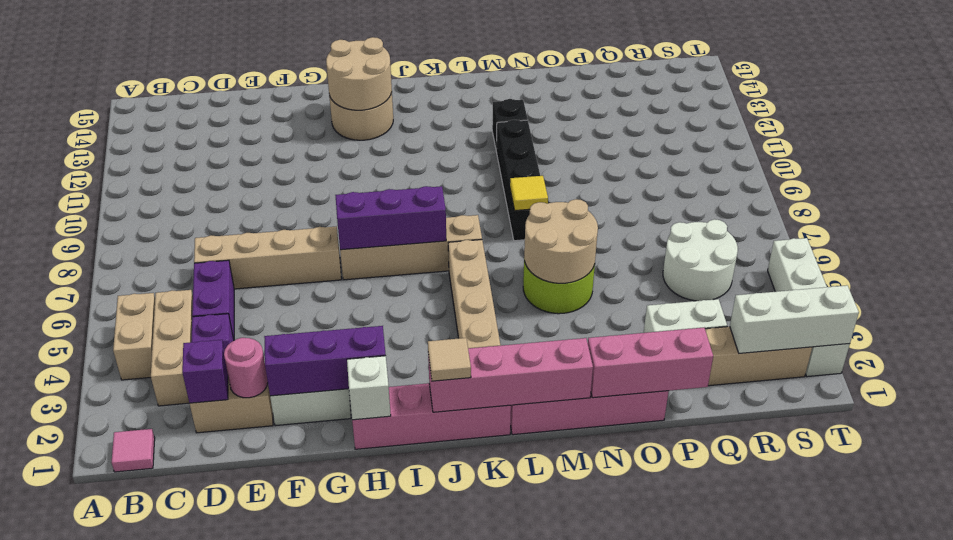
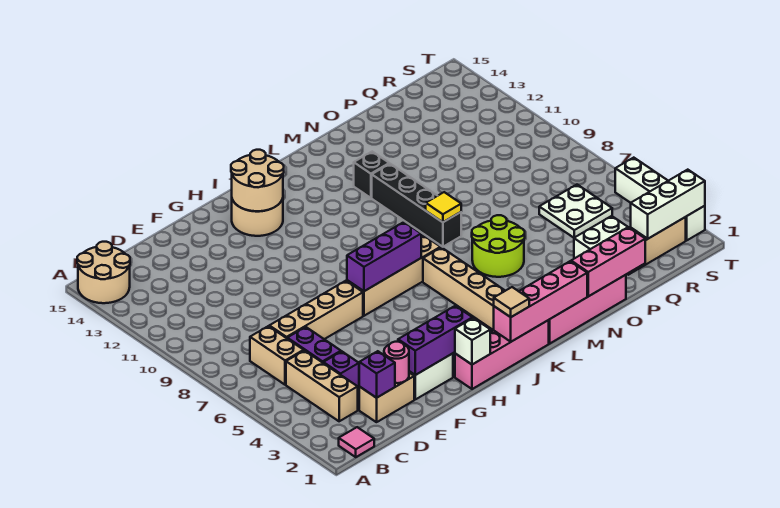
tan brick B4:B5 level 1 -> tan brick C6:C7 level 1
tan round brick M5:N6 level 2 -> tan round brick A14:B15 level 1
white round brick Q5:R6 level 1 -> white plate Q5:R6 level 1

